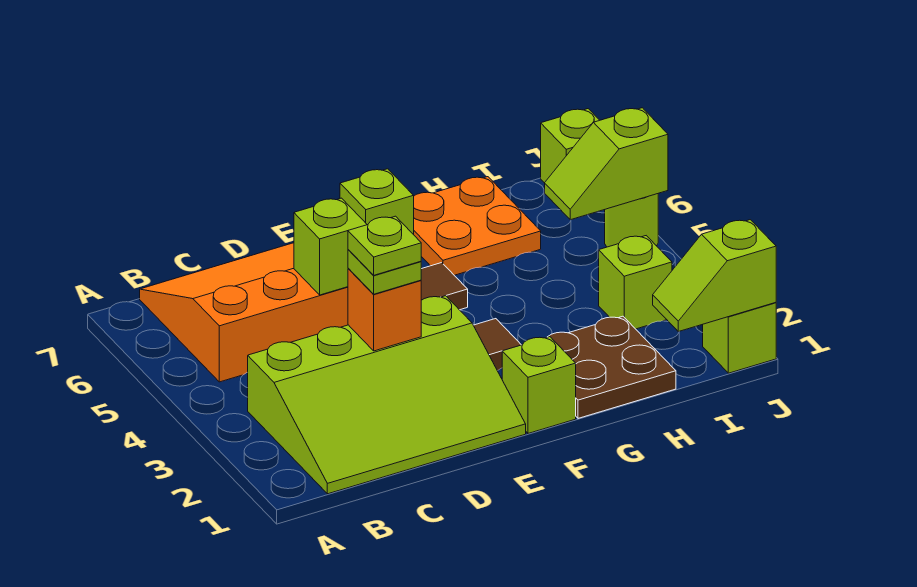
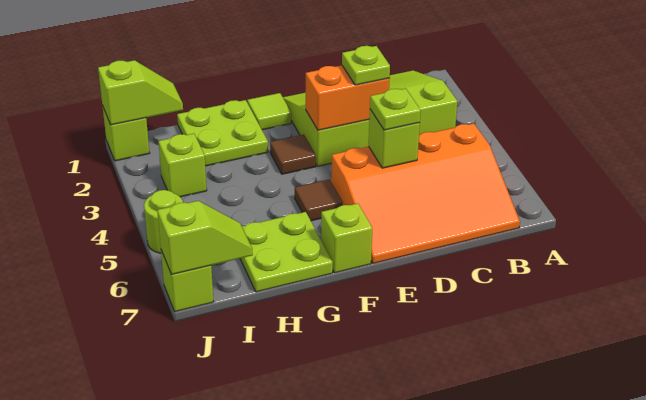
orange brick D3 level 2 -> orange brick D3:E3 level 2
lime plate D3 level 4 -> lime plate D5 level 3
lime brick F1 level 1 -> lime tile F1 level 1
brown plate G1:H2 level 1 -> lime plate G1:H2 level 1
orange plate G6:H7 level 1 -> lime plate G6:H7 level 1
lime slope I5:J5 level 2 top J -> lime slope I7:J7 level 2 top J

